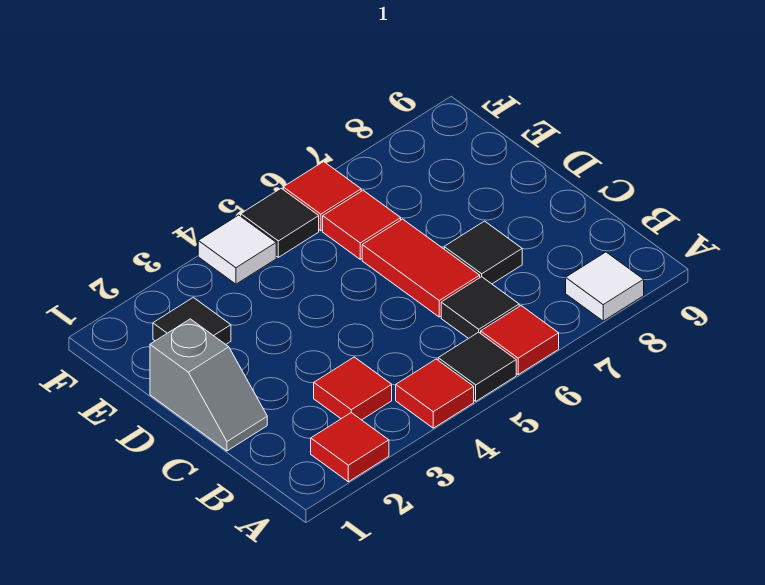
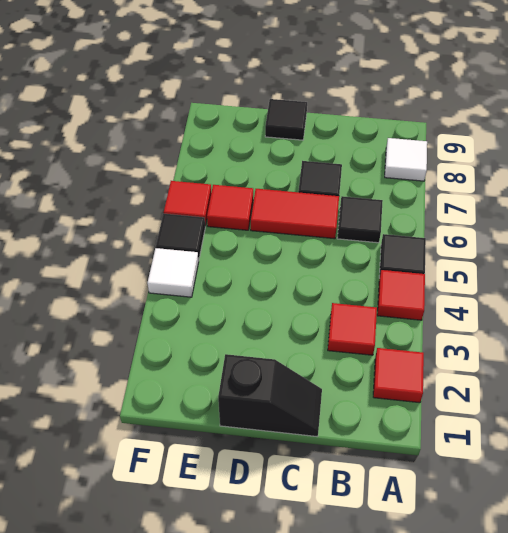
red tile A6 level 1 -> none
grey slope C1:D1 level 1 top D -> black slope C1:D1 level 1 top D
black tile E2 level 1 -> black tile D9 level 1

